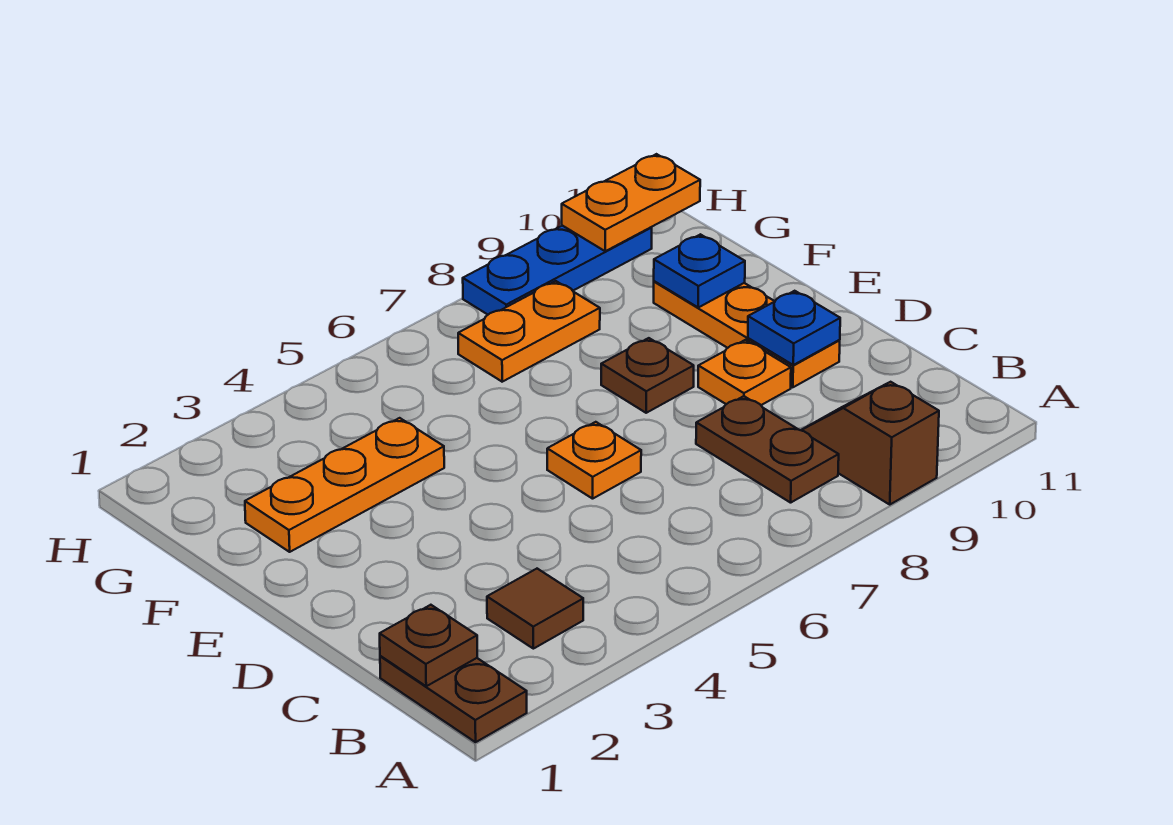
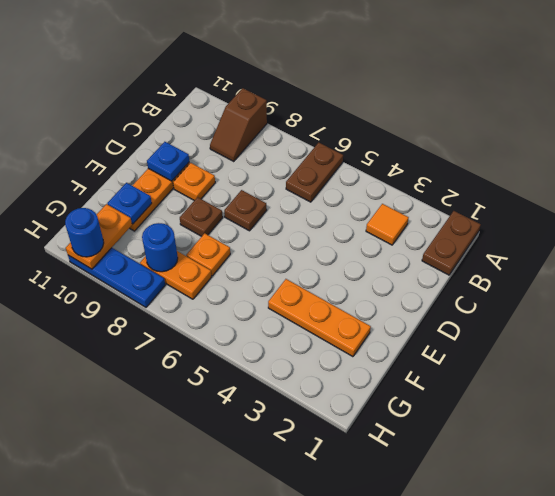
brown plate B1 level 2 -> brown plate D7 level 1
brown tile B3 level 1 -> orange tile B3 level 1
brown plate B8:C8 level 1 -> brown plate A6:B6 level 1
orange plate D6 level 1 -> orange plate F7 level 1
none -> blue round brick G8 level 2
orange plate H10:H11 level 2 -> orange plate G10:H10 level 2
none -> blue round brick H10 level 3

